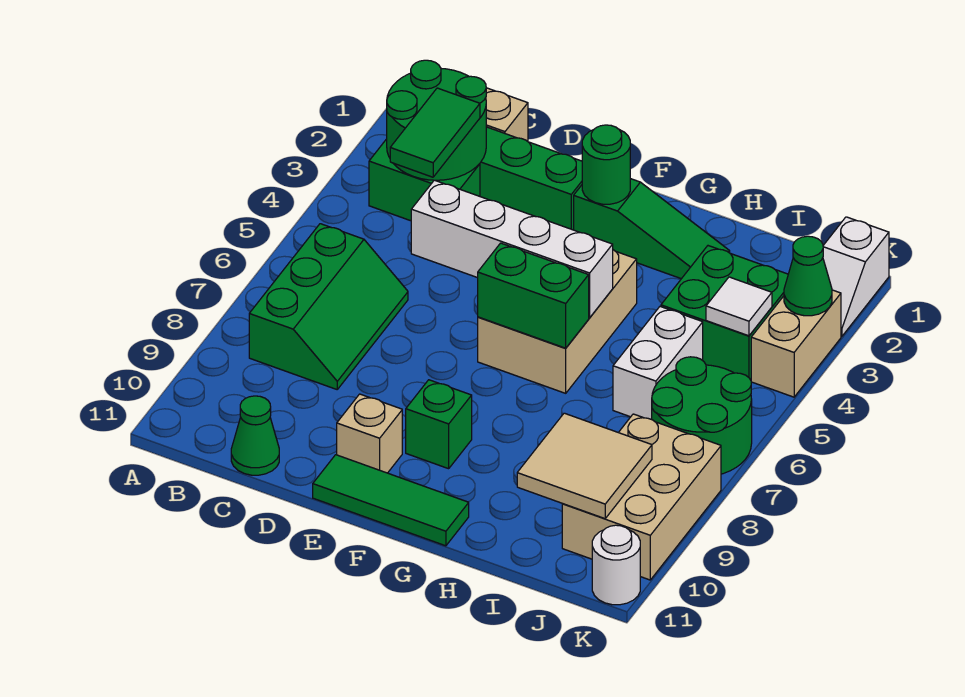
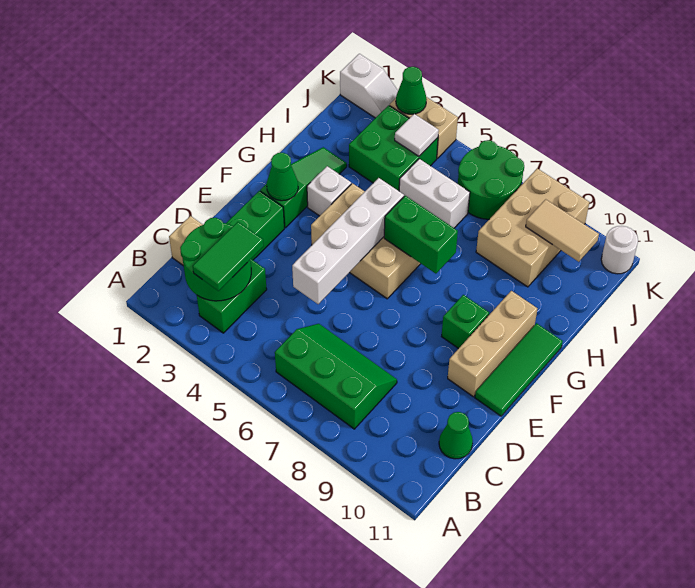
green tile C3:C4 level 3 -> green tile B3:C3 level 3
tan brick E10 level 1 -> tan brick E10:G10 level 1
green round brick F2 level 2 -> green cone F2 level 2
green brick F6:G6 level 2 -> green brick G6:G7 level 2
none -> white brick G3 level 1
tan tile I9:J10 level 2 -> tan tile J9:J10 level 2
tan brick J8:K10 level 1 -> tan brick I8:K9 level 1

